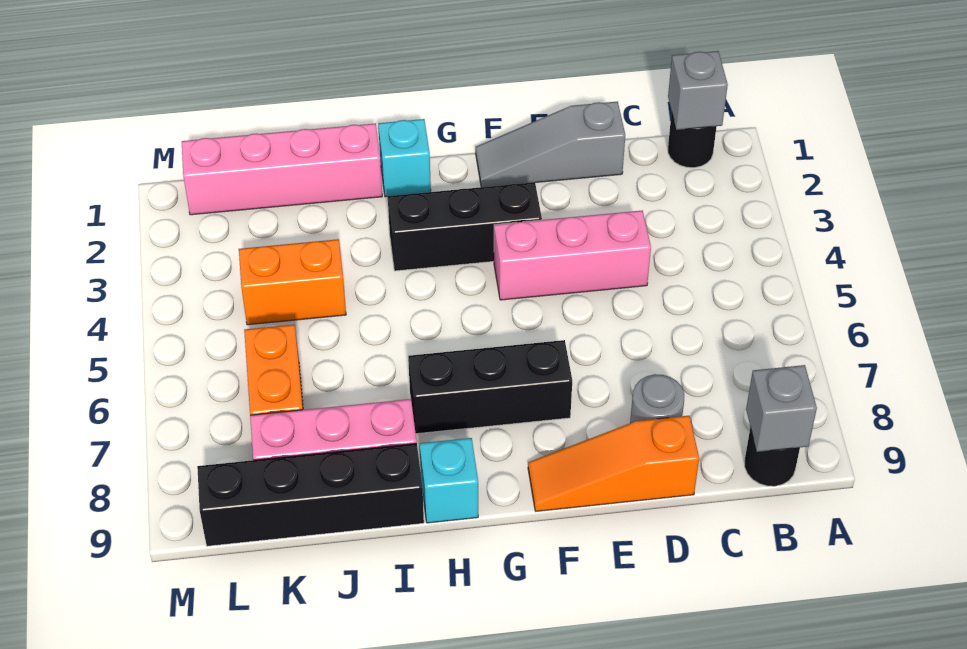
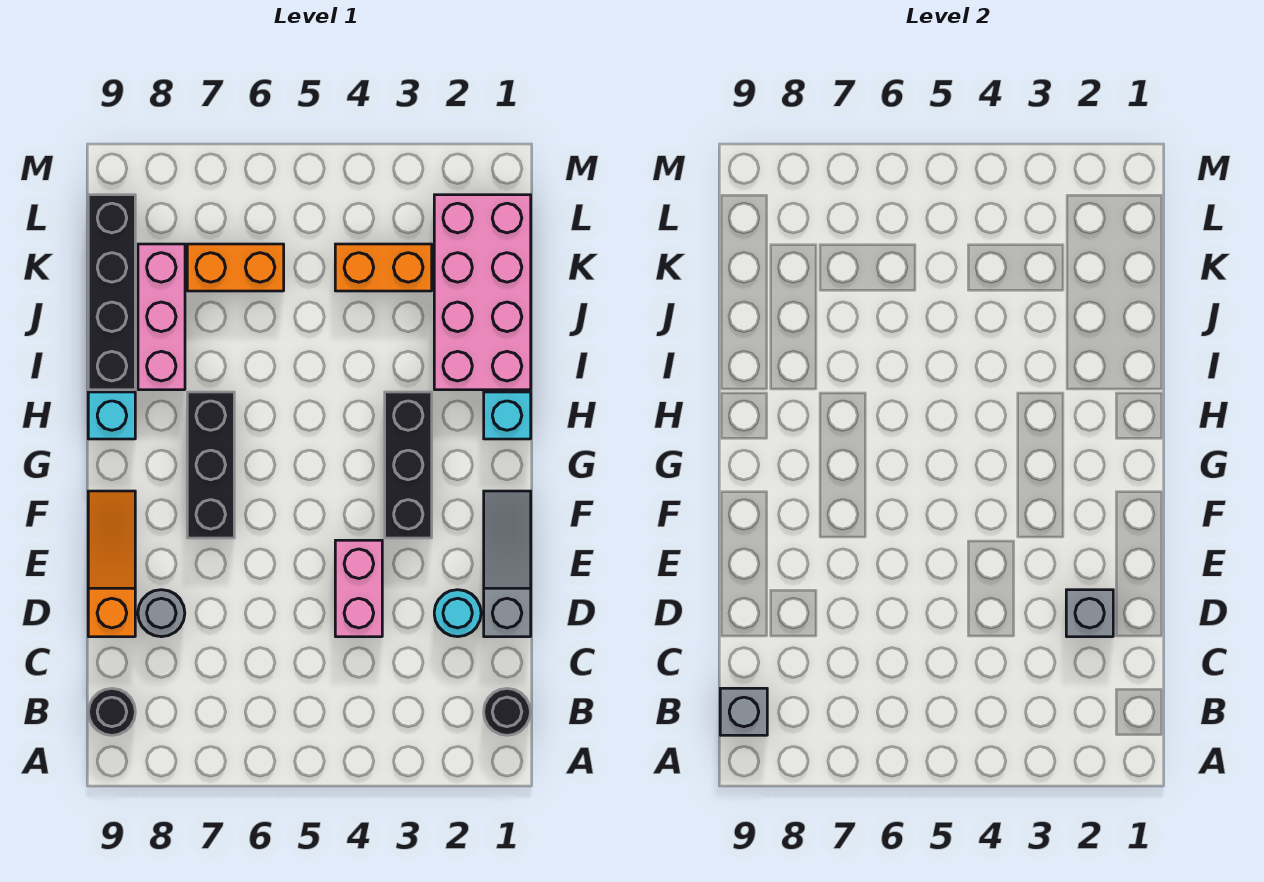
grey brick B1 level 2 -> grey brick D2 level 2
none -> cyan round brick D2 level 1
pink brick D4:F4 level 1 -> pink brick D4:E4 level 1
pink brick I1:L1 level 1 -> pink brick I1:L2 level 1
orange brick J4:K4 level 1 -> orange brick K3:K4 level 1

